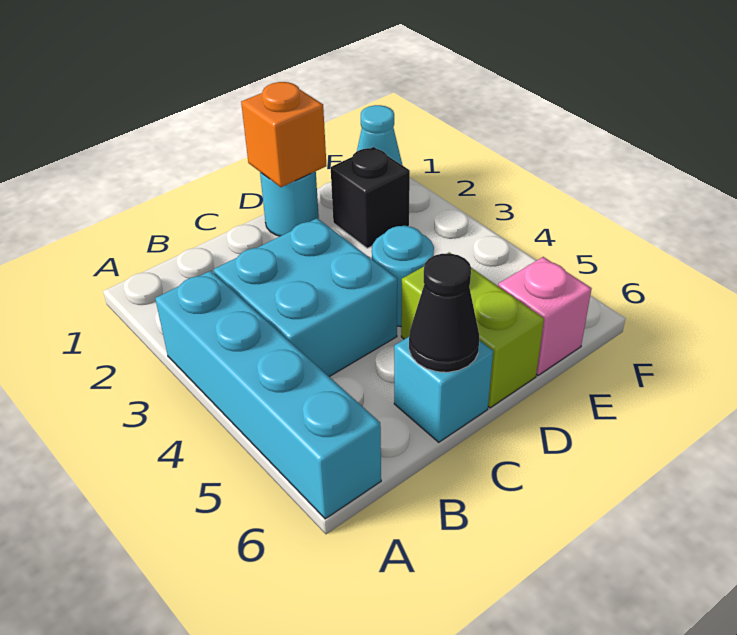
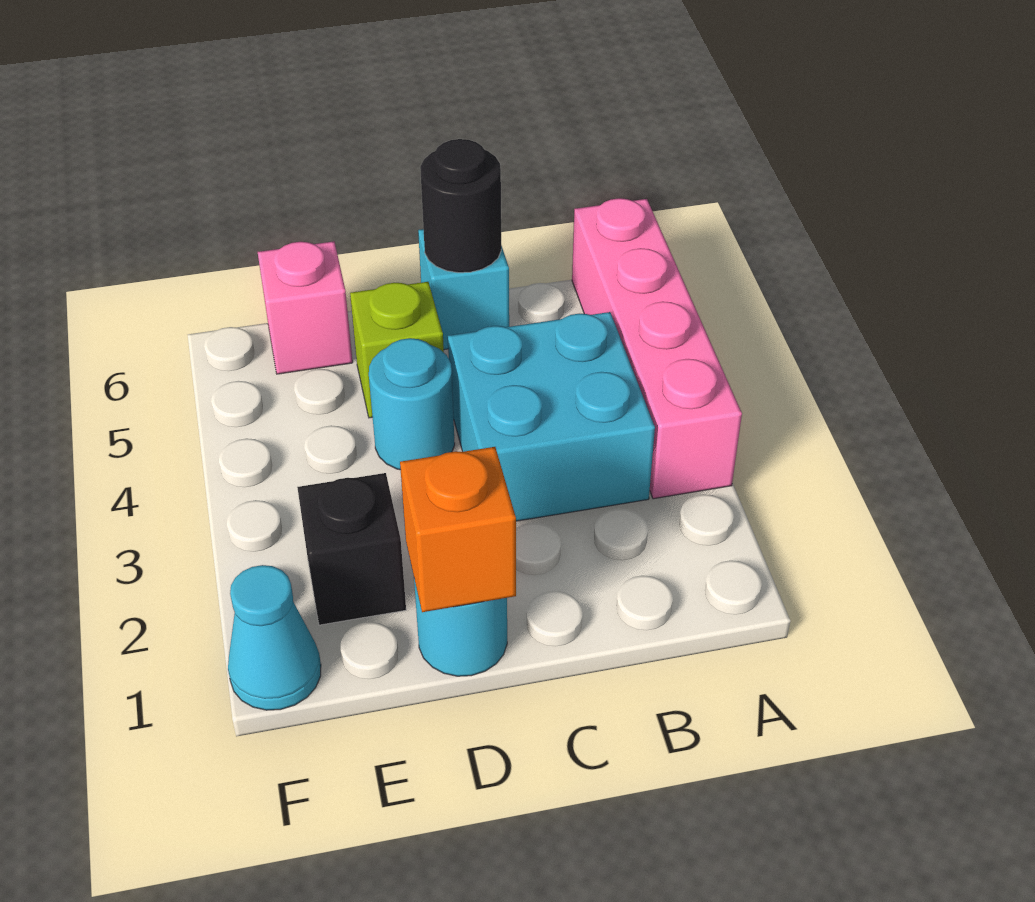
cyan brick A3:A6 level 1 -> pink brick A3:A6 level 1
black cone C6 level 2 -> black round brick C6 level 2
lime brick D5:D6 level 1 -> lime brick D5 level 1

